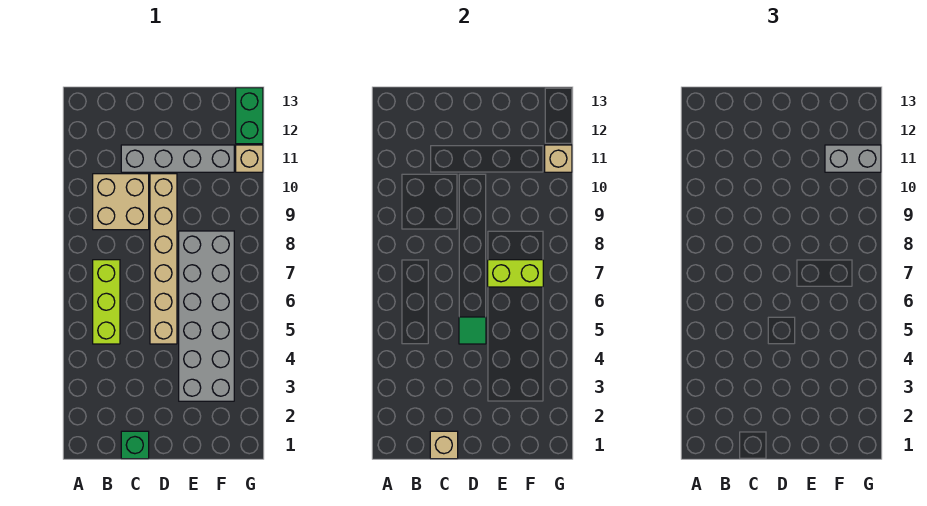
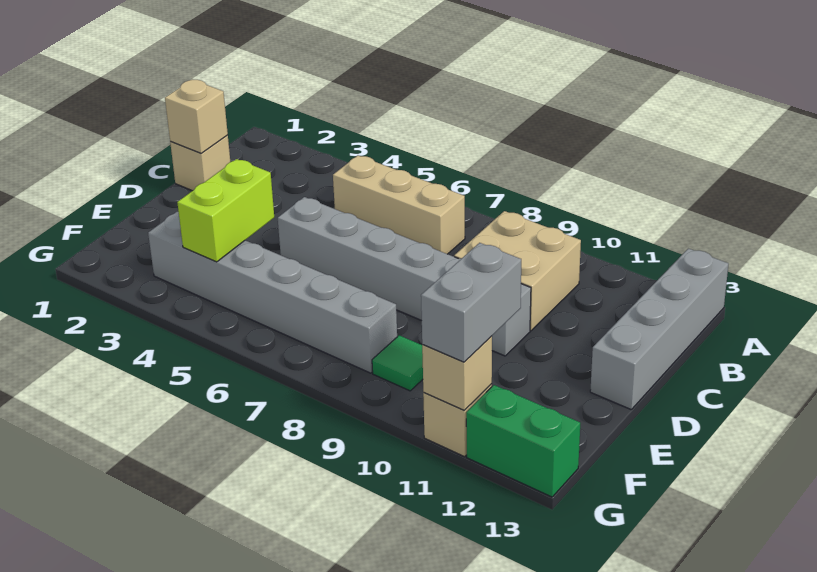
lime brick B5:B7 level 1 -> tan brick B5:B7 level 1
green brick C1 level 1 -> tan brick C1 level 1
grey brick C11:F11 level 1 -> grey brick A13:D13 level 1
tan brick D5:D10 level 1 -> grey brick D5:D10 level 1
green tile D5 level 2 -> green tile F9 level 1
grey brick E3:F8 level 1 -> grey brick F3:F8 level 1
lime brick E7:F7 level 2 -> lime brick E4:F4 level 2

